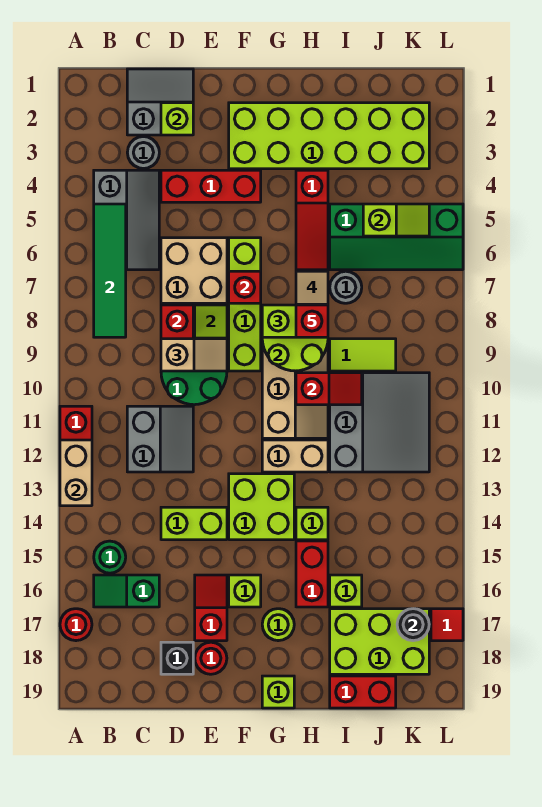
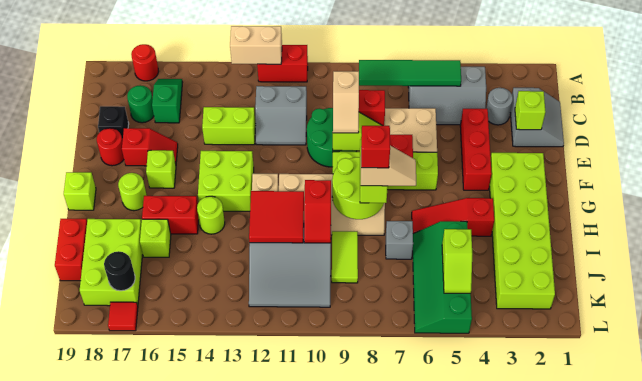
green round brick B15 level 1 -> green round brick C17 level 1
lime brick D14:E14 level 1 -> lime brick D13:D14 level 1
none -> red tile H11:I12 level 2
lime brick H14 level 1 -> lime round brick H14 level 1
grey round brick I7 level 1 -> grey brick I7 level 1

